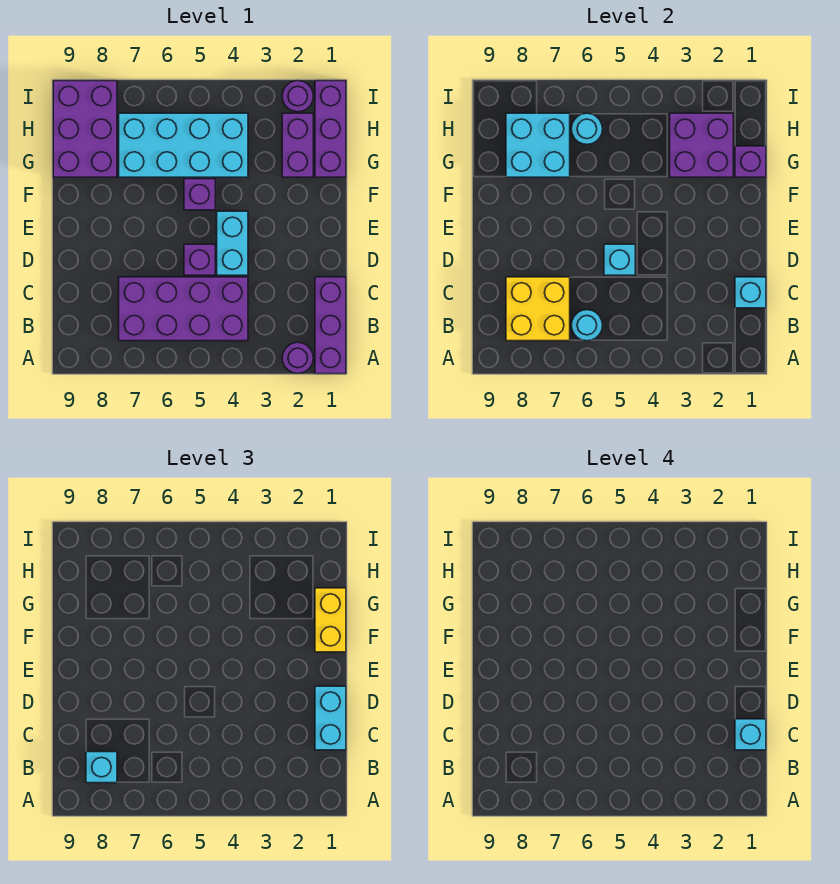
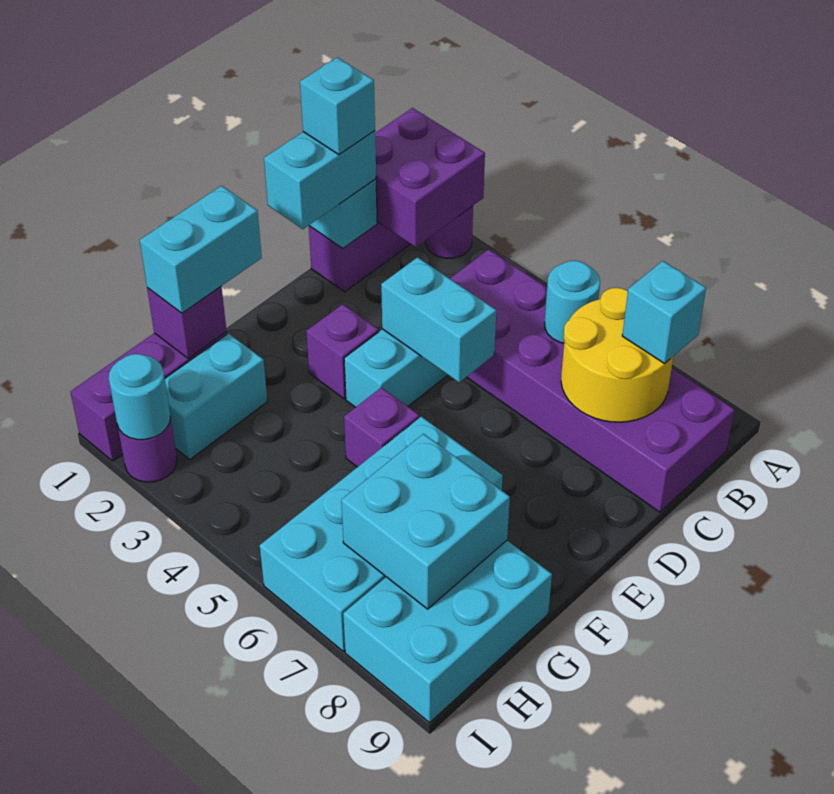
purple brick B4:C7 level 1 -> purple brick B4:C9 level 1
yellow brick B7:C8 level 2 -> yellow round brick B7:C8 level 2
purple brick D5 level 1 -> purple brick E3 level 1
cyan brick D5 level 2 -> cyan brick D4:D5 level 2
yellow brick F1:G1 level 3 -> cyan brick F1:G1 level 3
purple brick G2:H2 level 1 -> cyan brick G2:H2 level 1
purple brick G2:H3 level 2 -> purple brick A1:B2 level 2
cyan brick G4:H7 level 1 -> cyan brick F6:I7 level 1
purple brick G8:I9 level 1 -> cyan brick G8:I9 level 1
cyan round brick H6 level 2 -> cyan round brick I2 level 2

